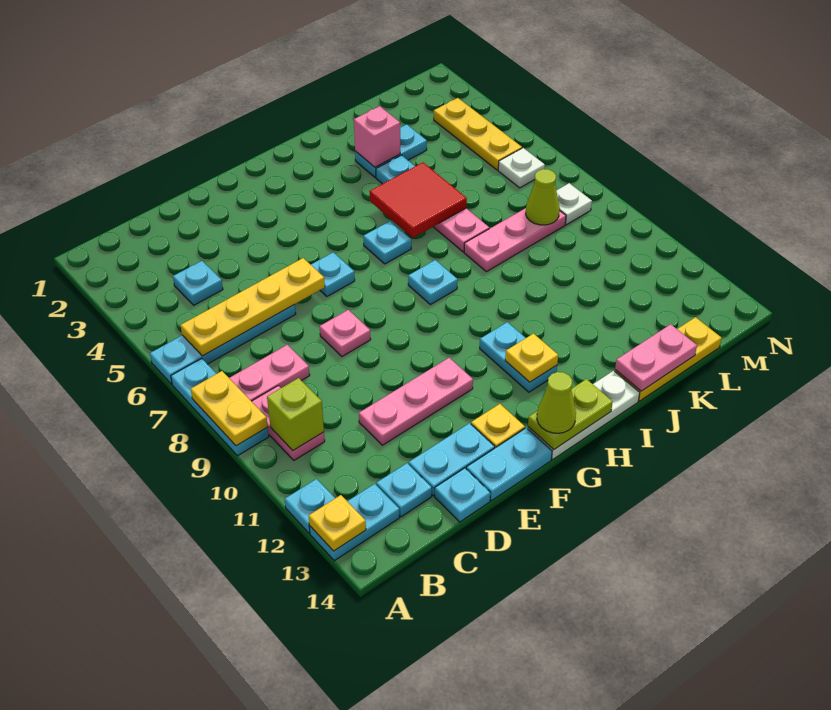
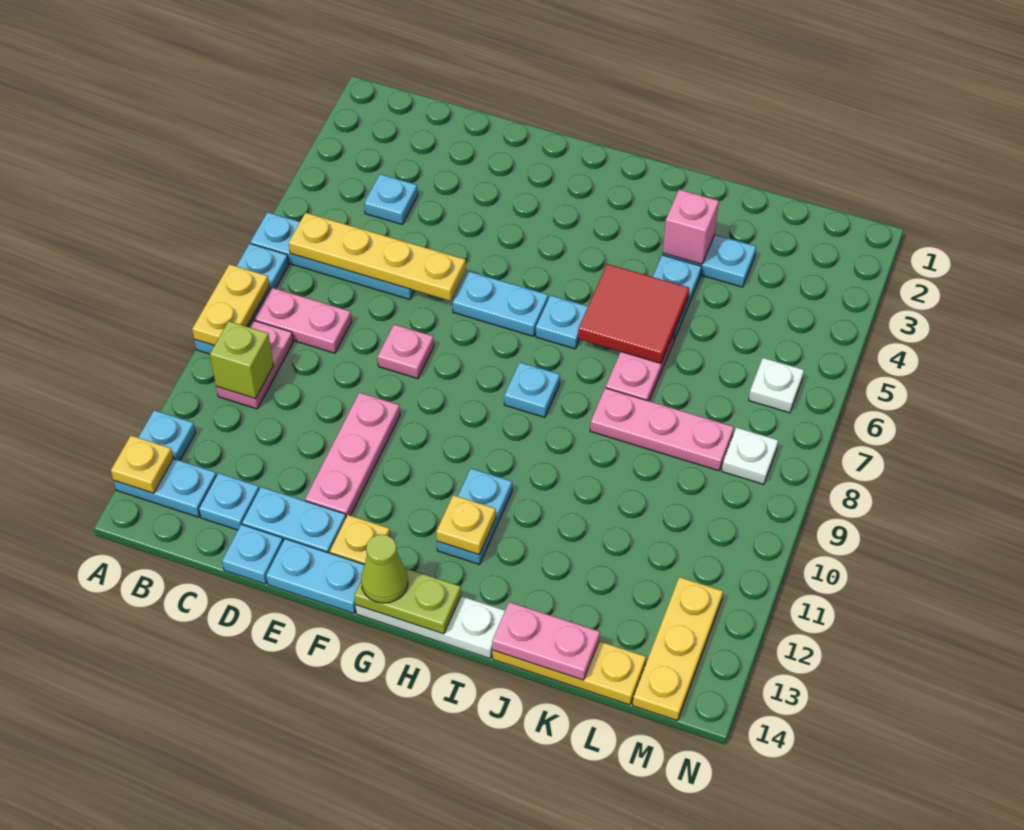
pink plate D11:F11 level 1 -> pink plate E10:E12 level 1
cyan plate F6 level 1 -> cyan plate F6:G6 level 1
lime cone L8 level 2 -> none
yellow plate M3:M5 level 1 -> yellow plate M12:M14 level 1

